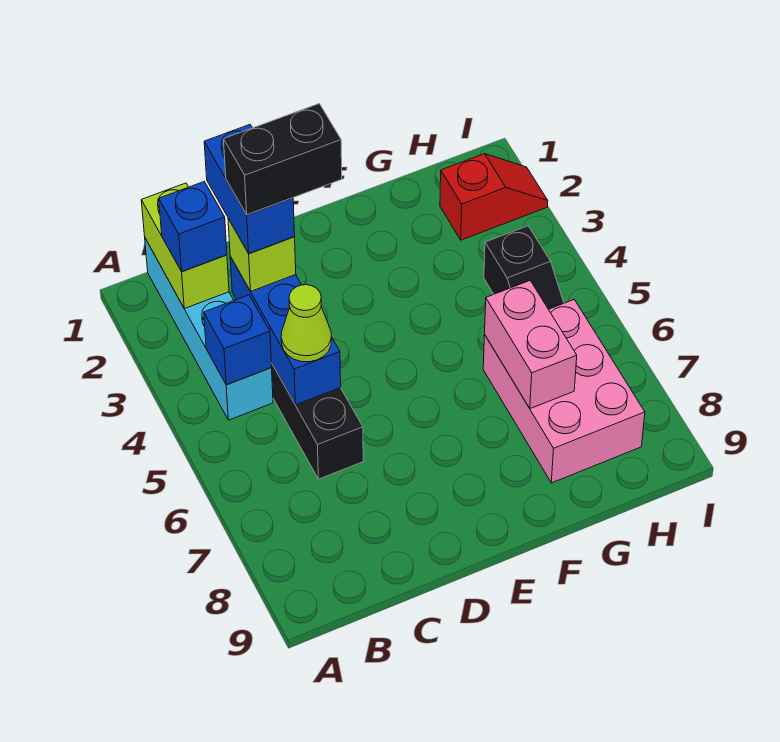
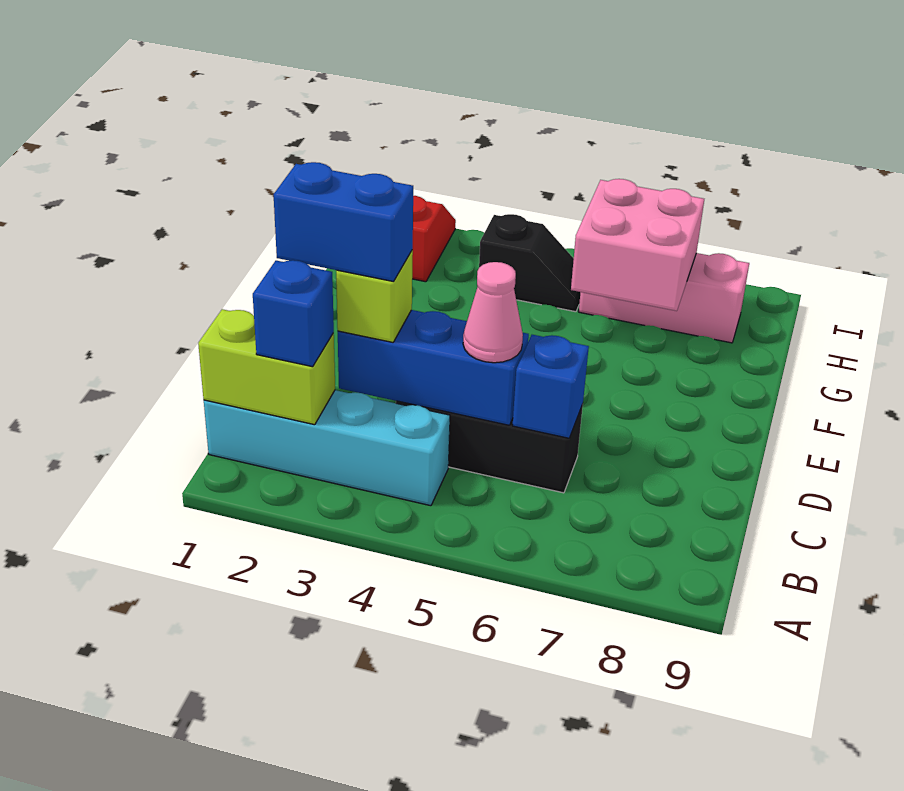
blue brick B4 level 2 -> blue brick C6 level 2
black brick C3:D3 level 5 -> none
lime cone C5 level 3 -> pink cone C5 level 3
pink brick G6:H8 level 1 -> pink brick H6:H8 level 1
pink brick G6:G7 level 2 -> pink brick G6:H7 level 2

